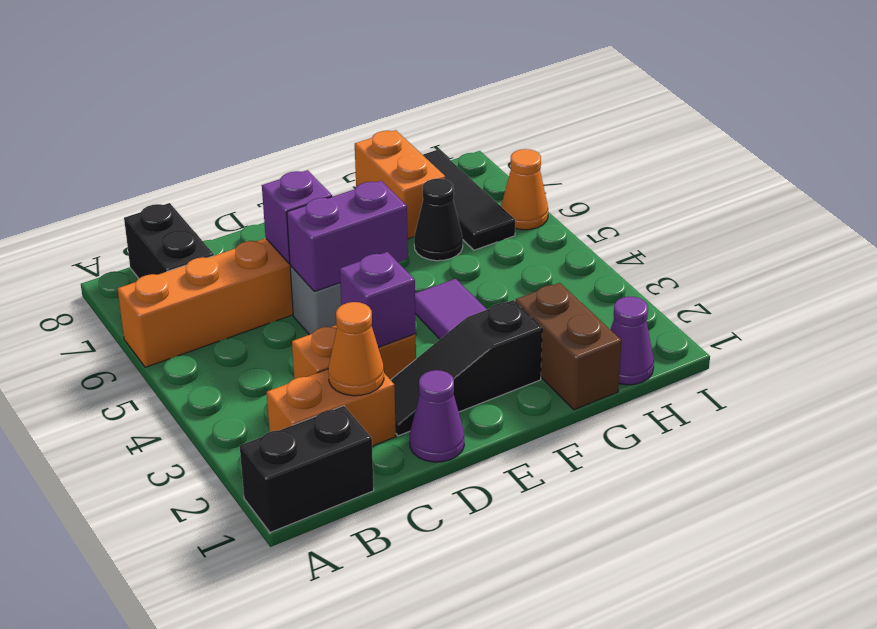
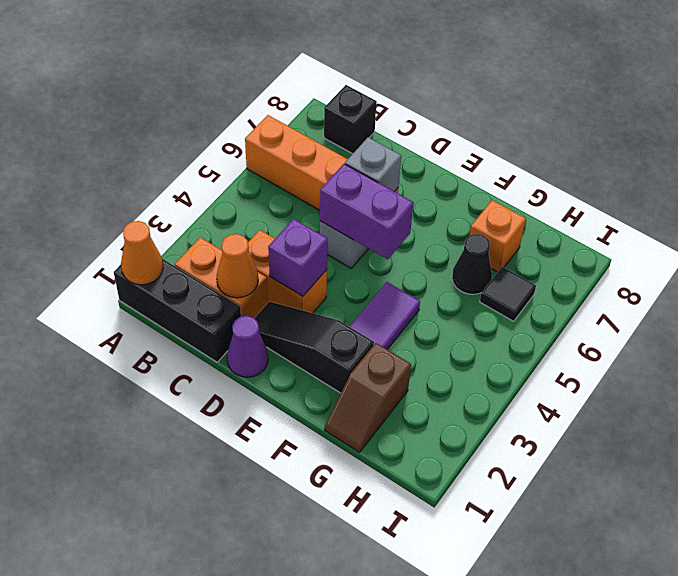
black brick A1:B1 level 1 -> black brick A1:C1 level 1
black brick B7:B8 level 1 -> black brick B8 level 1
purple brick D6 level 2 -> grey brick D6 level 2
brown brick G1:G2 level 1 -> brown slope G1:G2 level 1 top 2
orange brick G7:G8 level 1 -> orange brick G7 level 1
purple cone H1 level 1 -> none
black tile H6:H8 level 1 -> black tile H6 level 1
orange cone I6 level 1 -> orange cone A1 level 2

